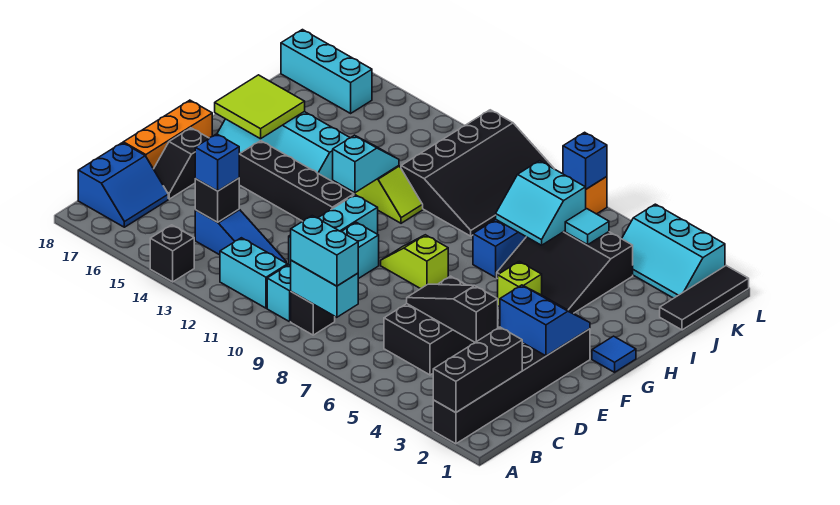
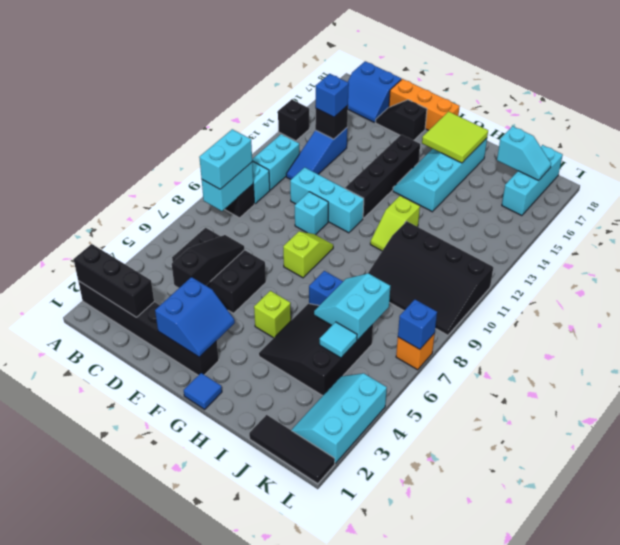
cyan slope G12:H12 level 2 top G -> cyan slope J17:K17 level 2 top J

